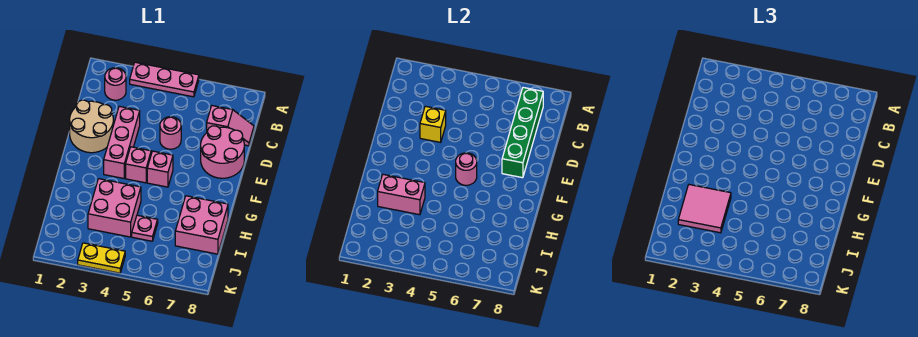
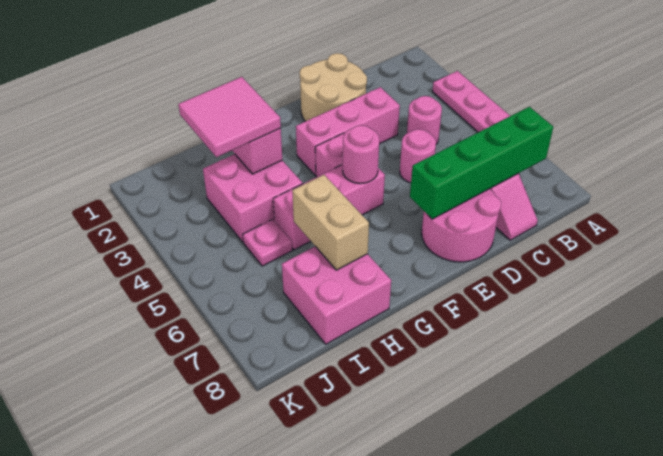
pink round brick B2 level 1 -> pink round brick C4 level 1
yellow brick D3 level 2 -> none
pink brick F5 level 1 -> pink brick F5:H5 level 1
none -> tan brick H6:H7 level 2
yellow plate K3:K4 level 1 -> none

